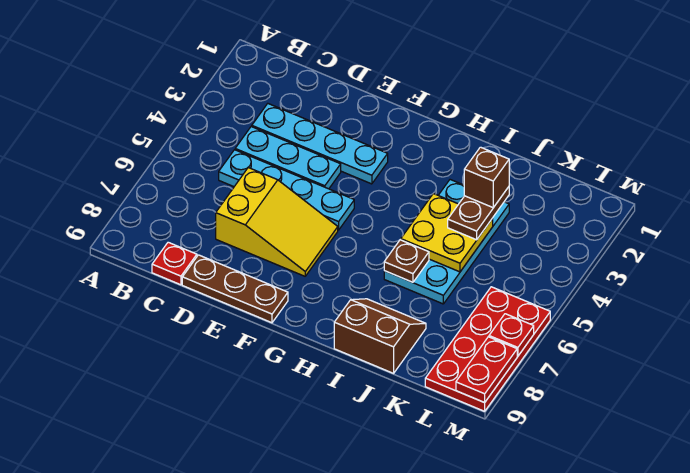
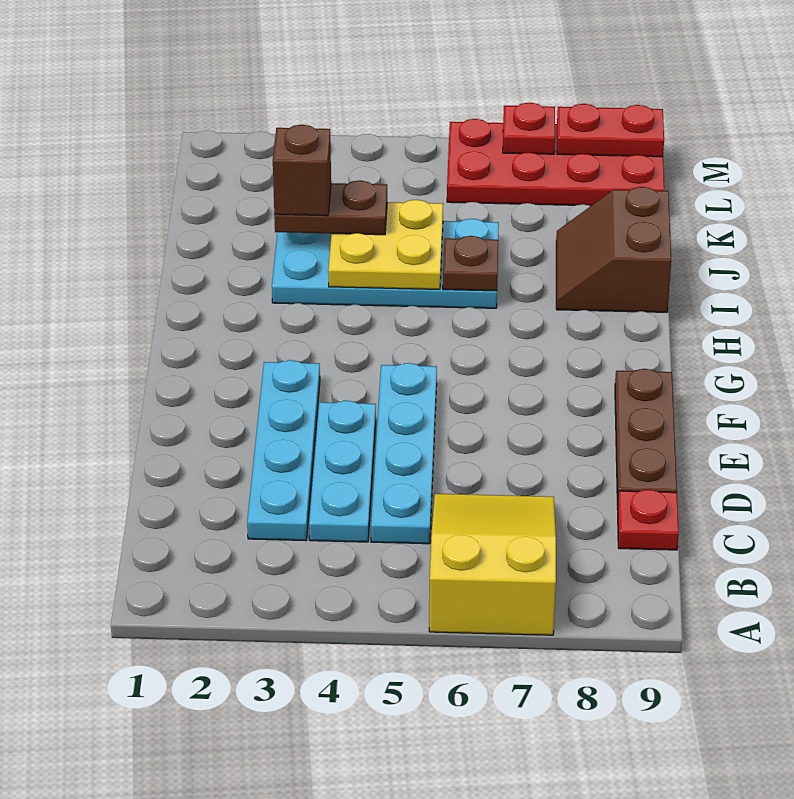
yellow slope D6:F7 level 1 top D -> yellow slope A6:C7 level 1 top A

